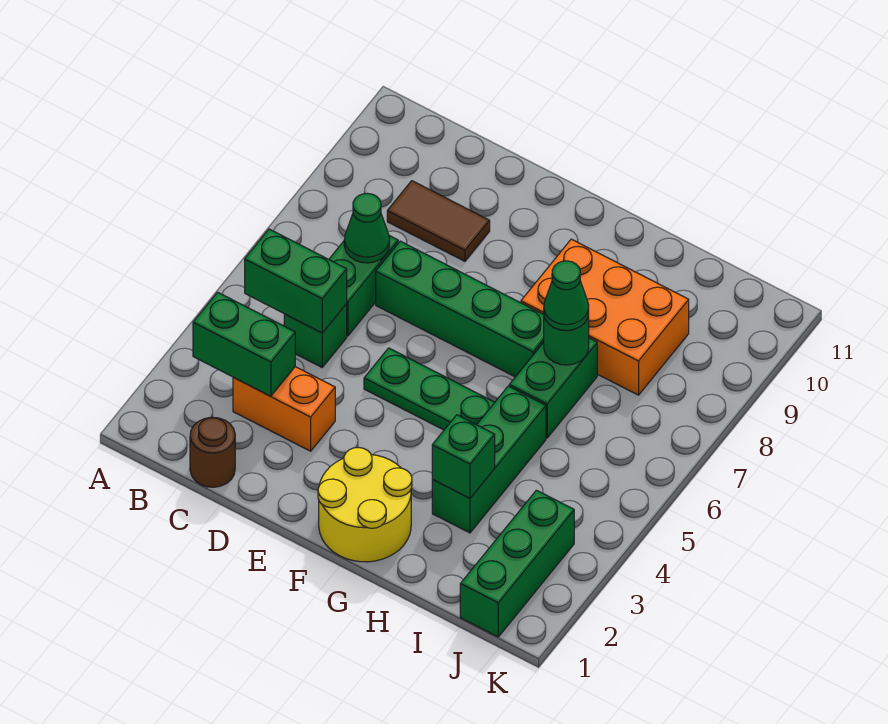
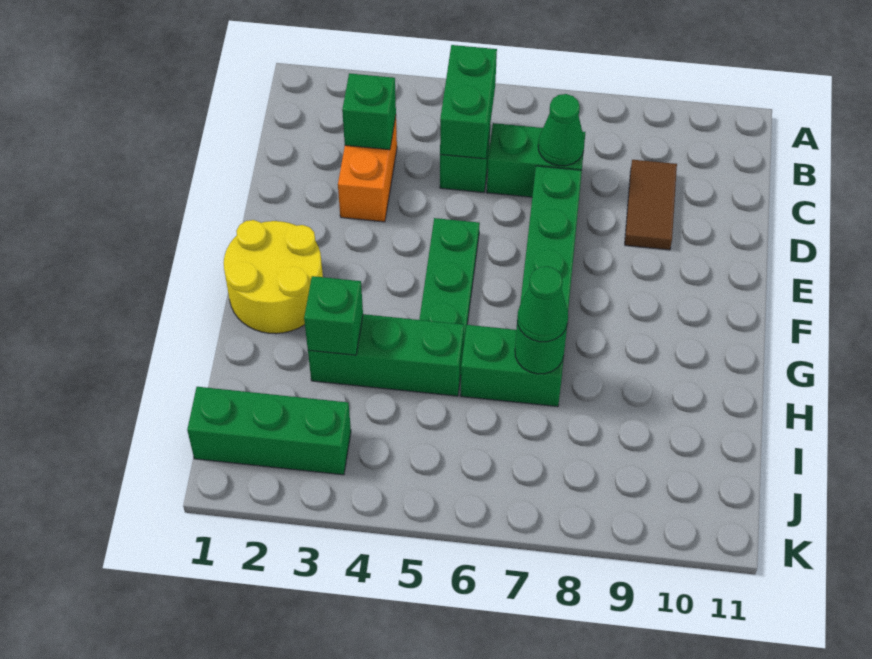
green brick B3:C3 level 2 -> green brick C3 level 2
brown round brick C1 level 1 -> none
orange brick G8:I9 level 1 -> none

